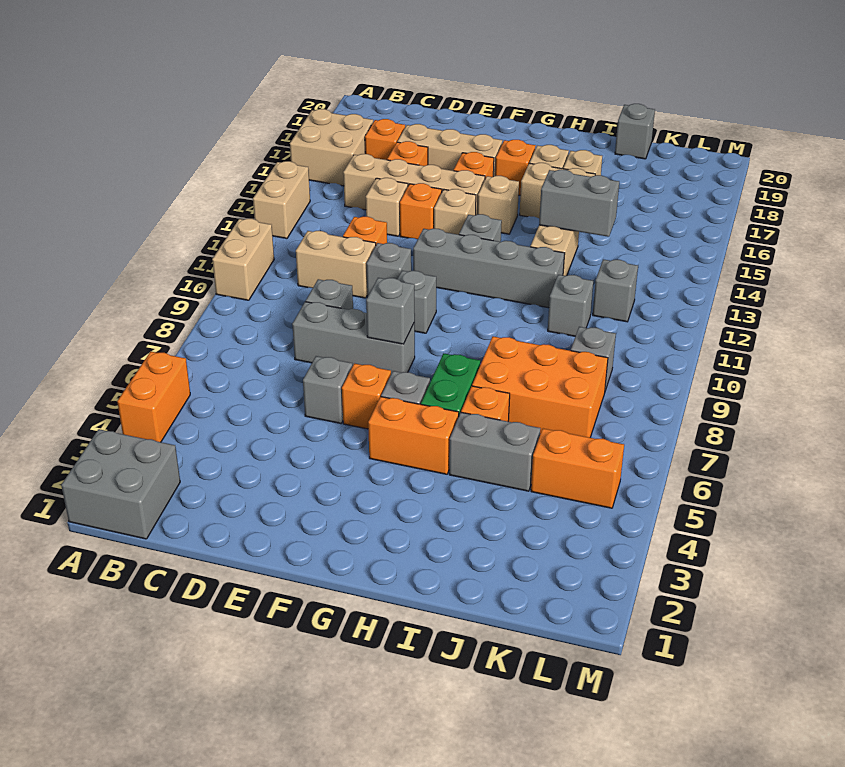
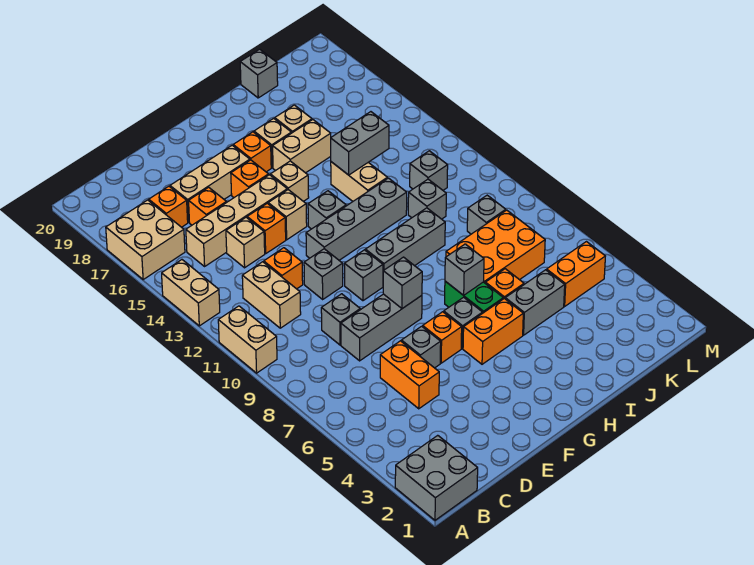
orange brick A4:A5 level 1 -> orange brick D5:D6 level 1
tan brick C11:D11 level 1 -> tan brick C11:C12 level 1
none -> grey brick G10:I10 level 1
none -> grey brick H7 level 2

